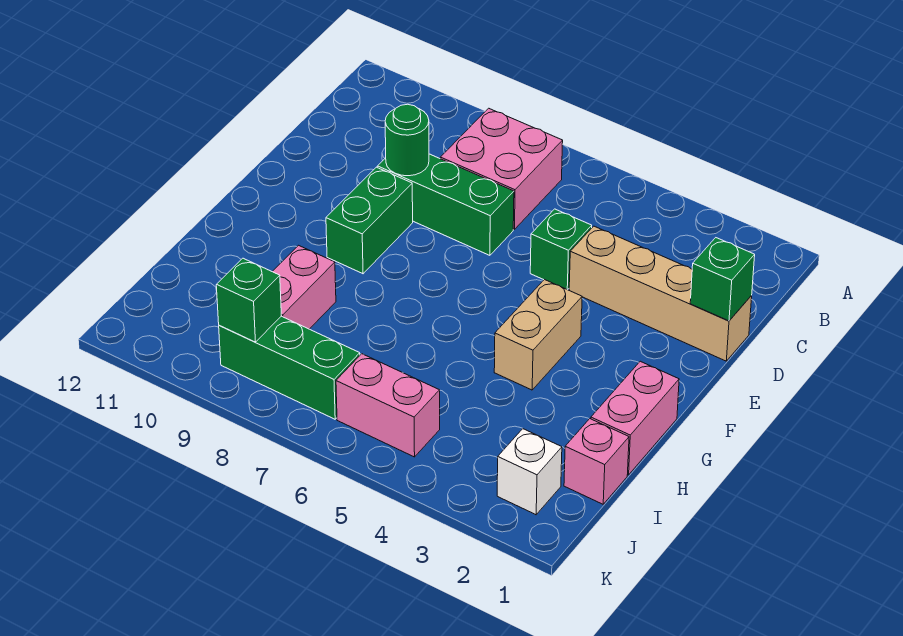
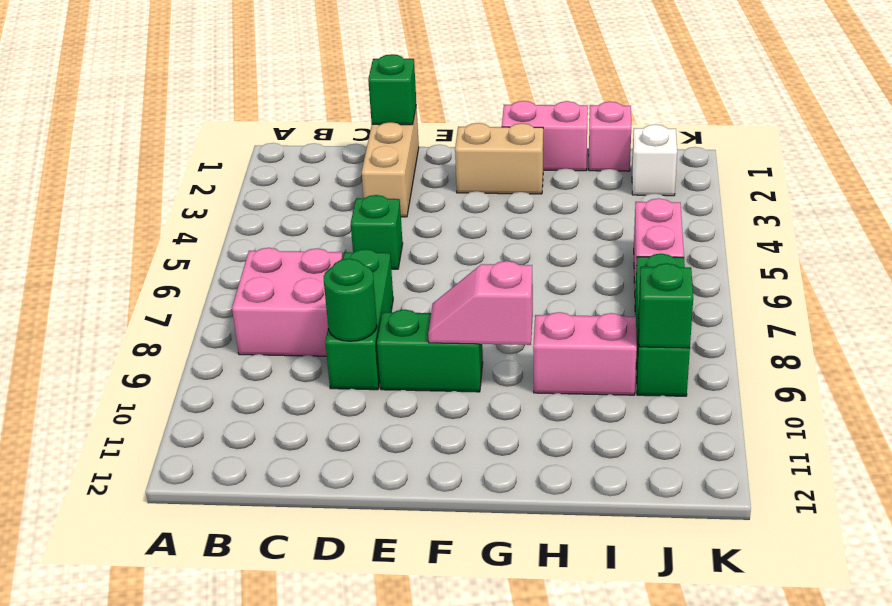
tan brick D1:D4 level 1 -> tan brick D1:D3 level 1
tan brick F4:G4 level 1 -> tan brick F2:G2 level 1
none -> pink slope F9:G9 level 2 top G

